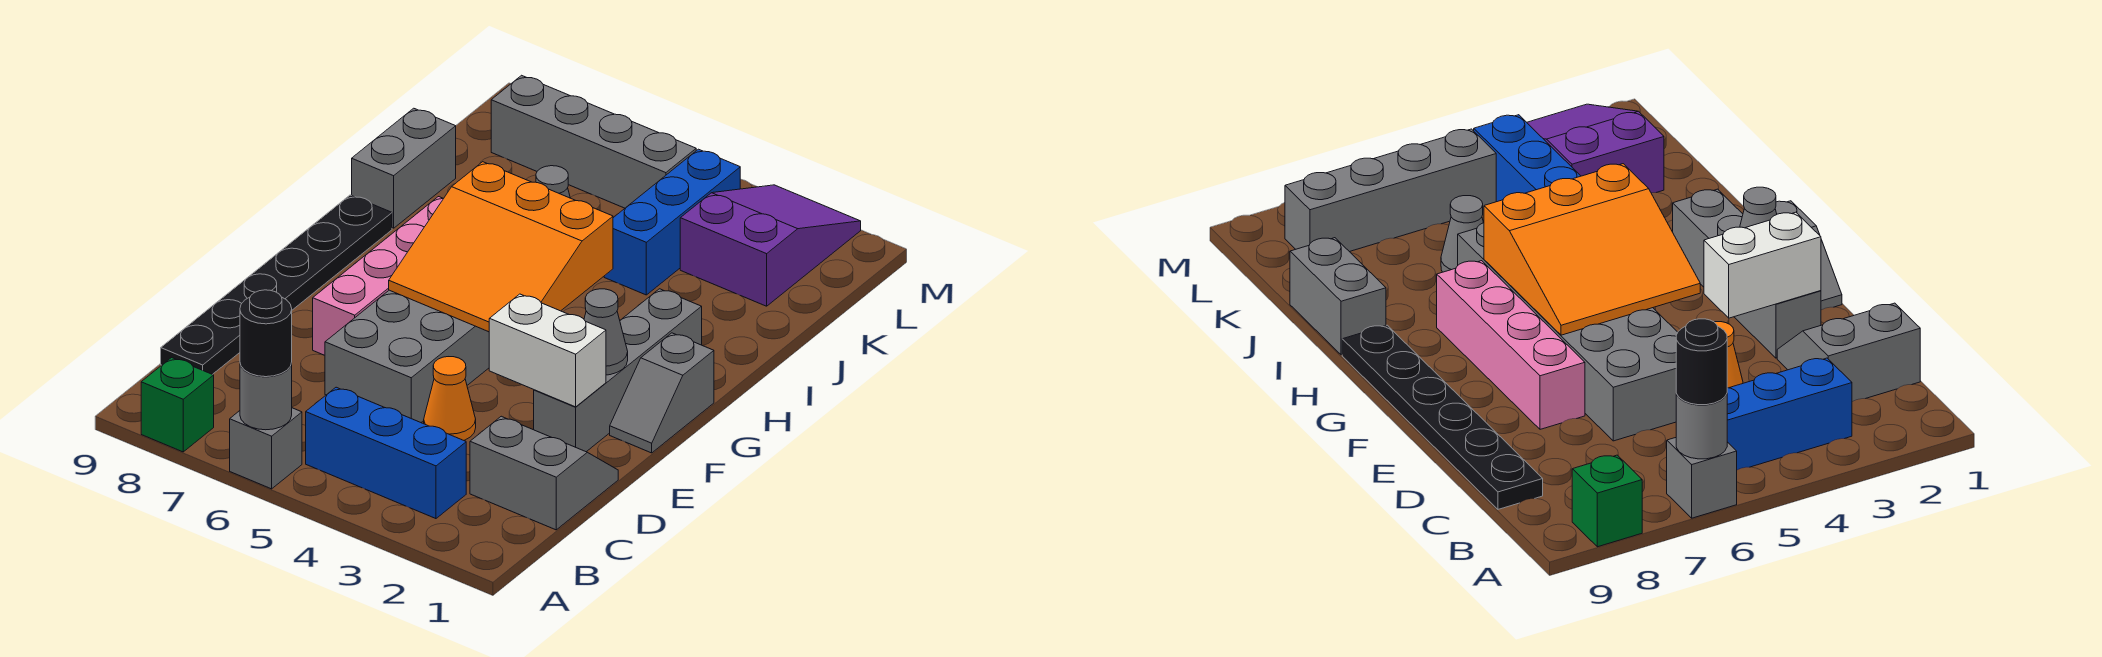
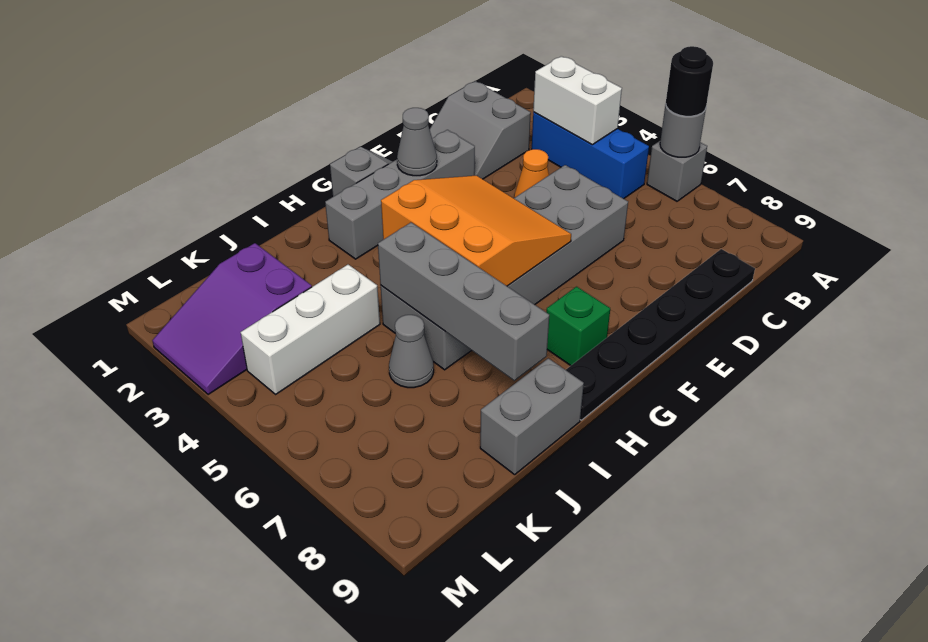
green brick A8 level 1 -> green brick G8 level 1
white brick E2:E3 level 2 -> white brick B3:B4 level 2
pink brick E7:H7 level 1 -> none
blue brick J4:L4 level 1 -> white brick J4:L4 level 1
grey brick L5:L8 level 1 -> grey brick I5:I8 level 2

